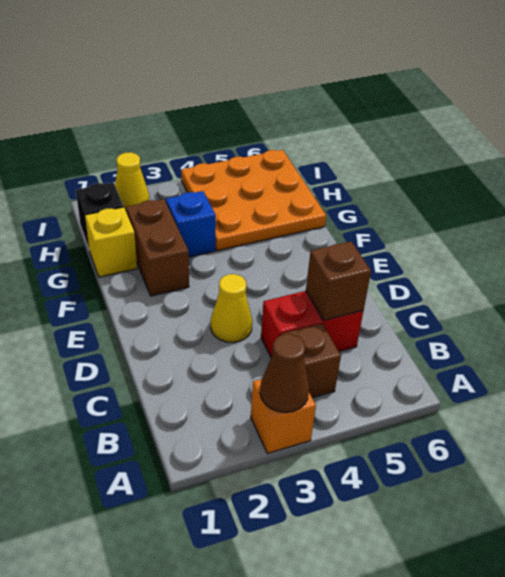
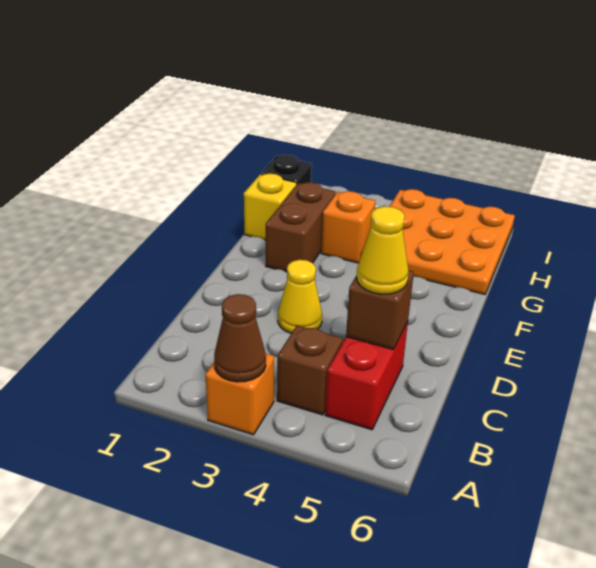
red brick C4:C5 level 1 -> red brick B5:C5 level 1
blue brick G3 level 1 -> orange brick G3 level 1
yellow cone I2 level 1 -> yellow cone C5 level 3

